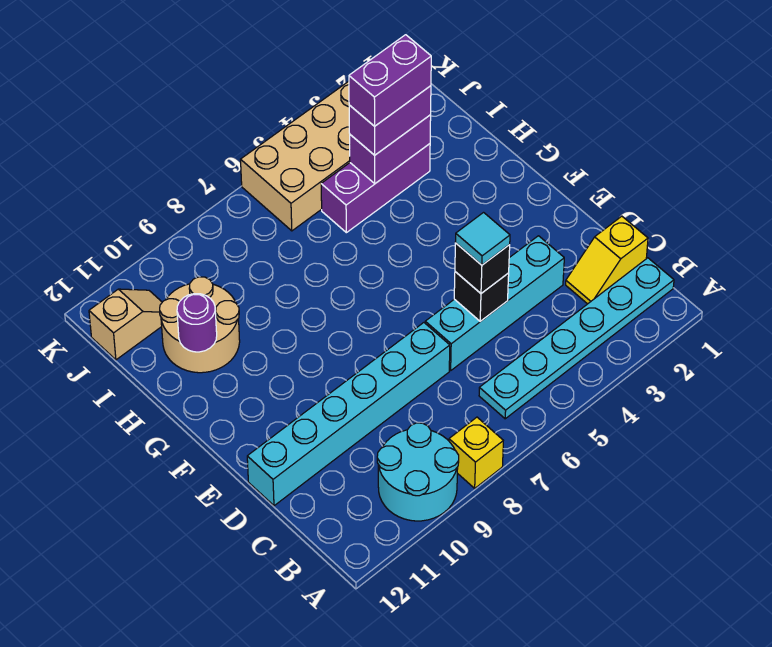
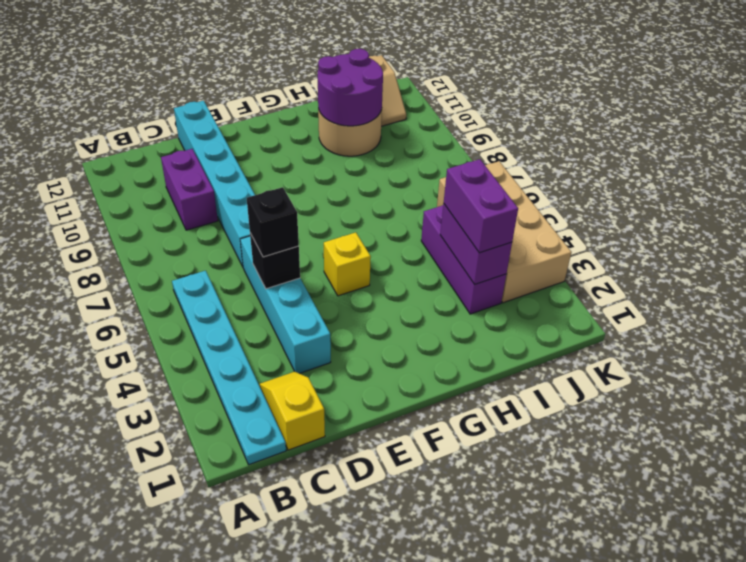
yellow brick A8 level 1 -> yellow brick F5 level 1
cyan round brick A9:B10 level 1 -> none
cyan tile D5 level 4 -> none
purple round brick H11 level 2 -> purple round brick H10:I11 level 2
purple brick I3:I4 level 4 -> purple brick C9:C10 level 1

